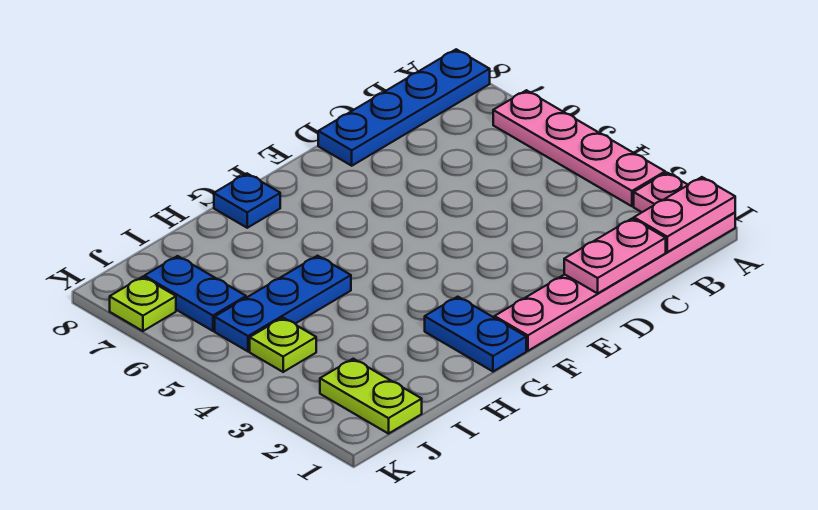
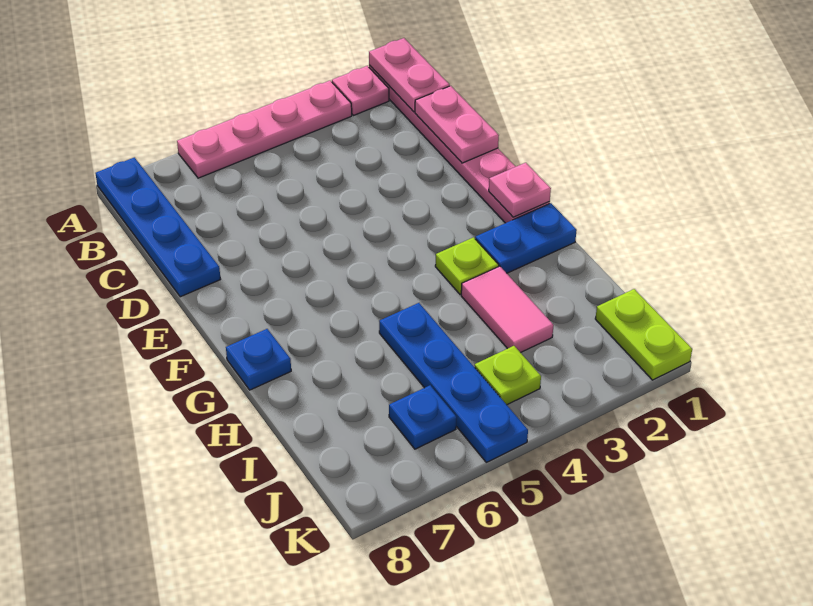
none -> pink plate F1 level 2
none -> pink tile H3:I3 level 1
blue plate H5:J5 level 1 -> blue plate H5:K5 level 1
lime plate J1:J2 level 1 -> lime plate J1:K1 level 1
blue plate J6:J7 level 1 -> blue plate J6 level 1
lime plate K7 level 1 -> lime plate G3 level 1

